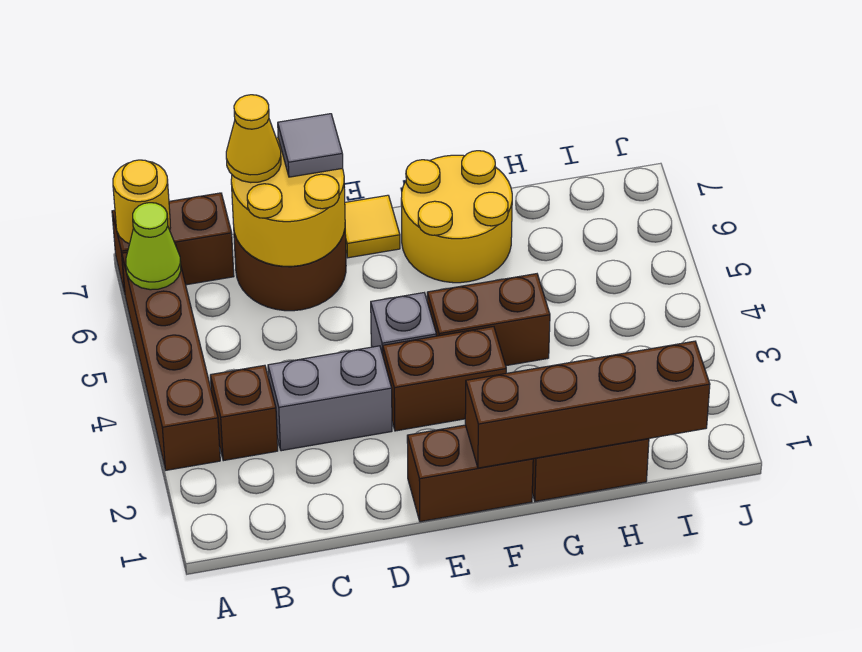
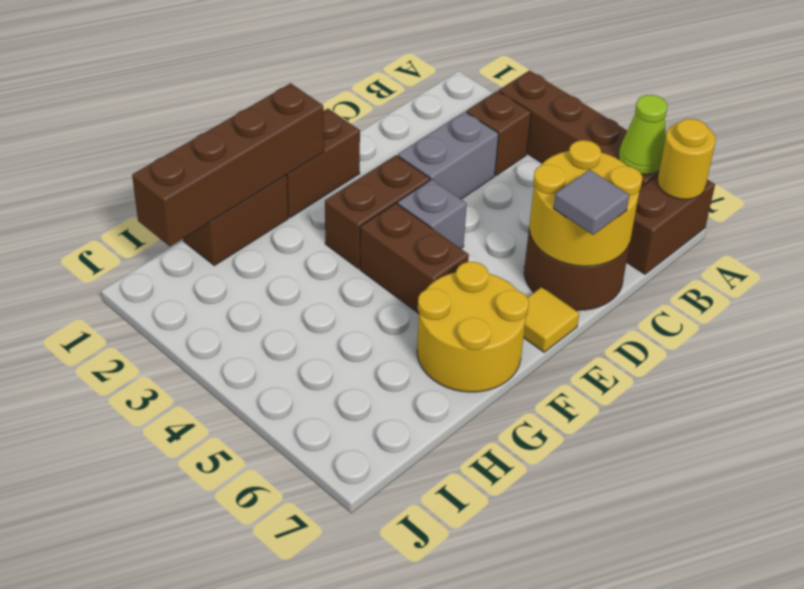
yellow cone C7 level 3 -> none
brown brick F4:G4 level 1 -> brown brick F4:F5 level 1

